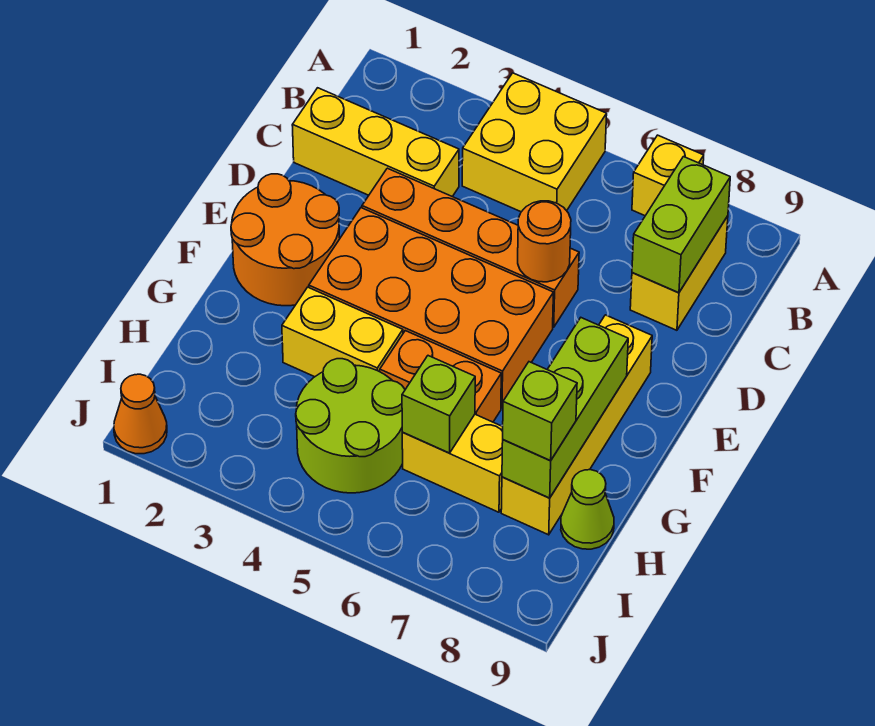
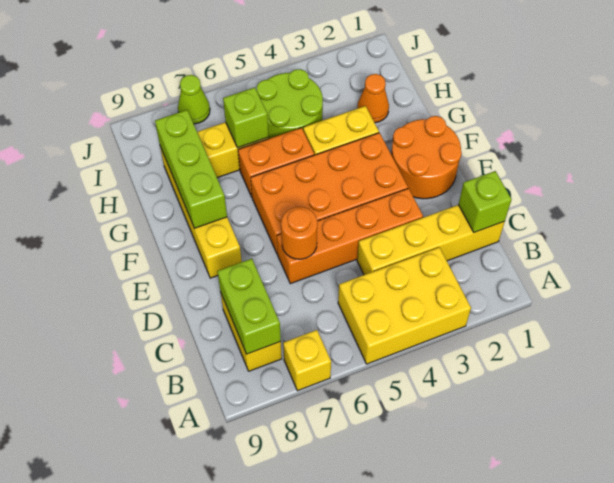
yellow brick A4:B5 level 1 -> yellow brick A3:B5 level 1
yellow brick C1:C3 level 1 -> yellow brick C1:C4 level 1
lime brick H8 level 3 -> lime brick C1 level 2
lime cone H9 level 1 -> lime cone J7 level 1
orange cone J1 level 1 -> orange cone H2 level 1

